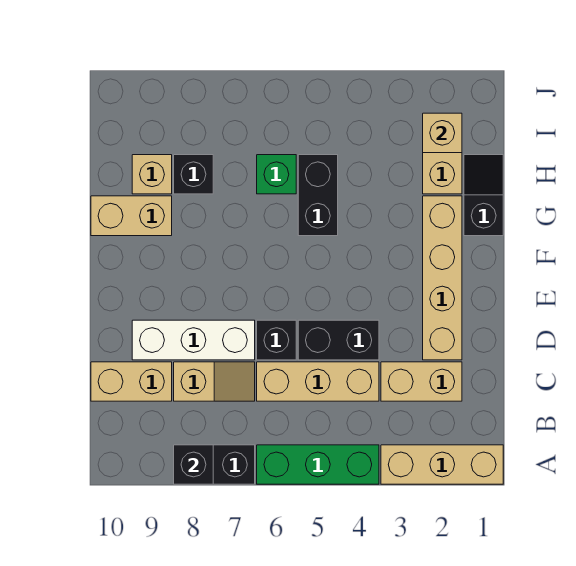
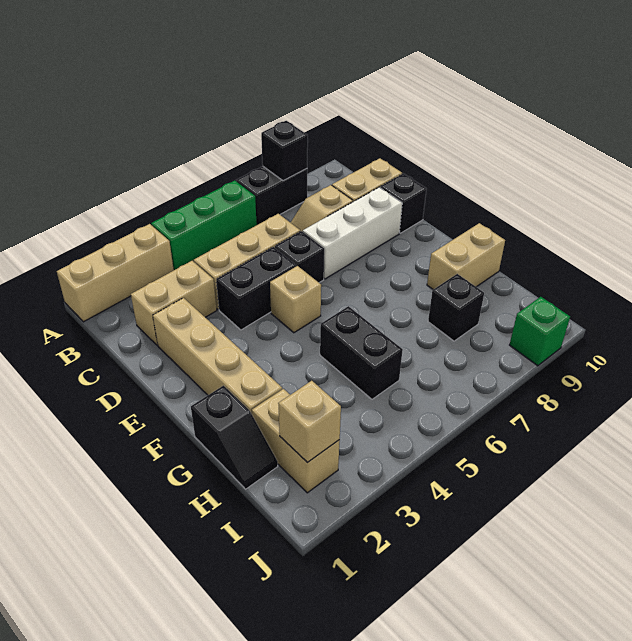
none -> black brick D10 level 1
green brick H6 level 1 -> green brick J9 level 1
tan brick H9 level 1 -> tan brick E5 level 1

